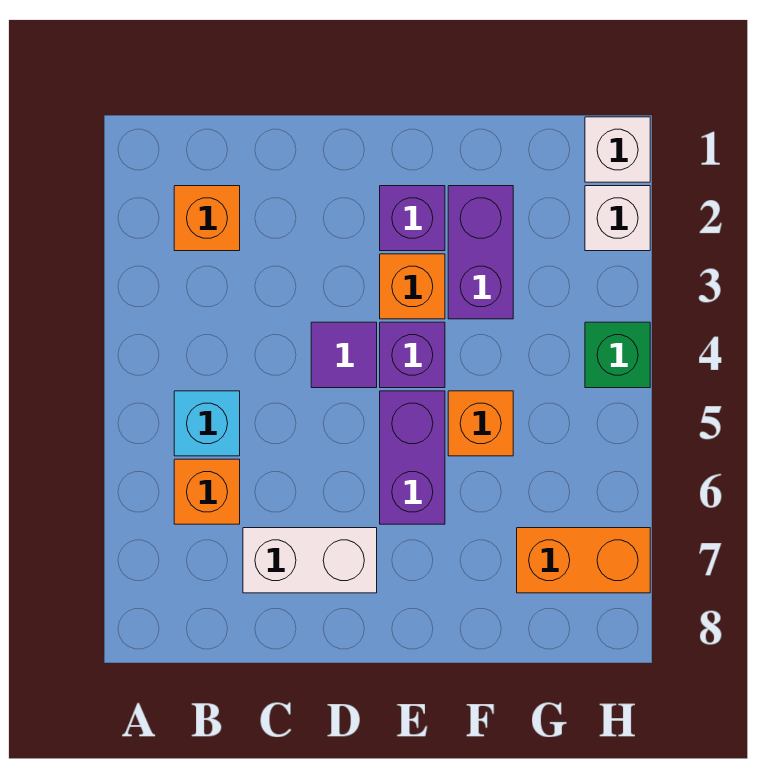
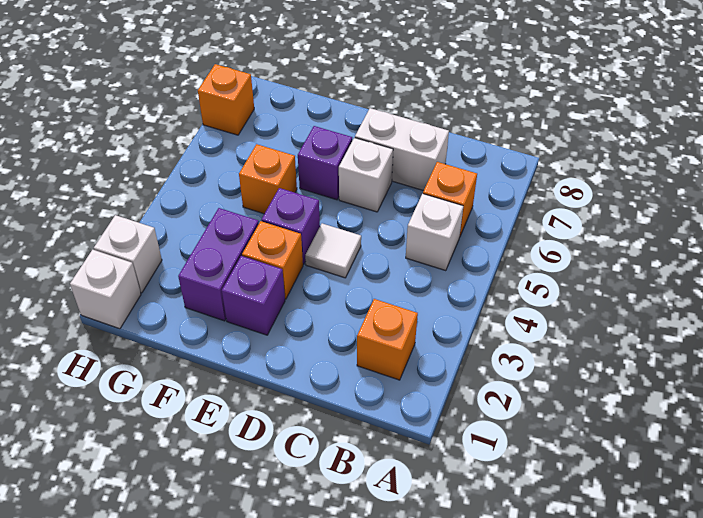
cyan brick B5 level 1 -> white brick B5 level 1
purple tile D4 level 1 -> white tile D4 level 1
none -> white brick D6 level 1
purple brick E5:E6 level 1 -> purple brick E6 level 1
orange brick G7:H7 level 1 -> orange brick H7 level 1
green brick H4 level 1 -> none

